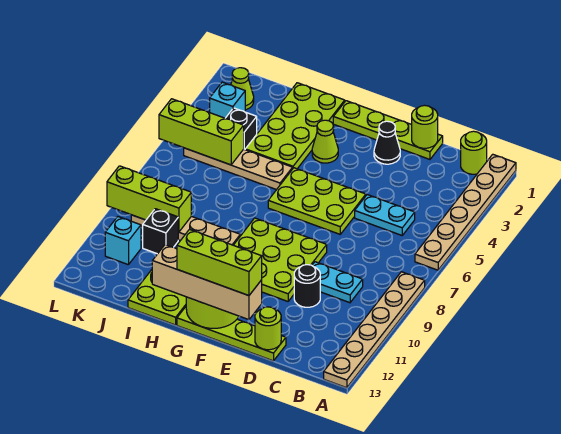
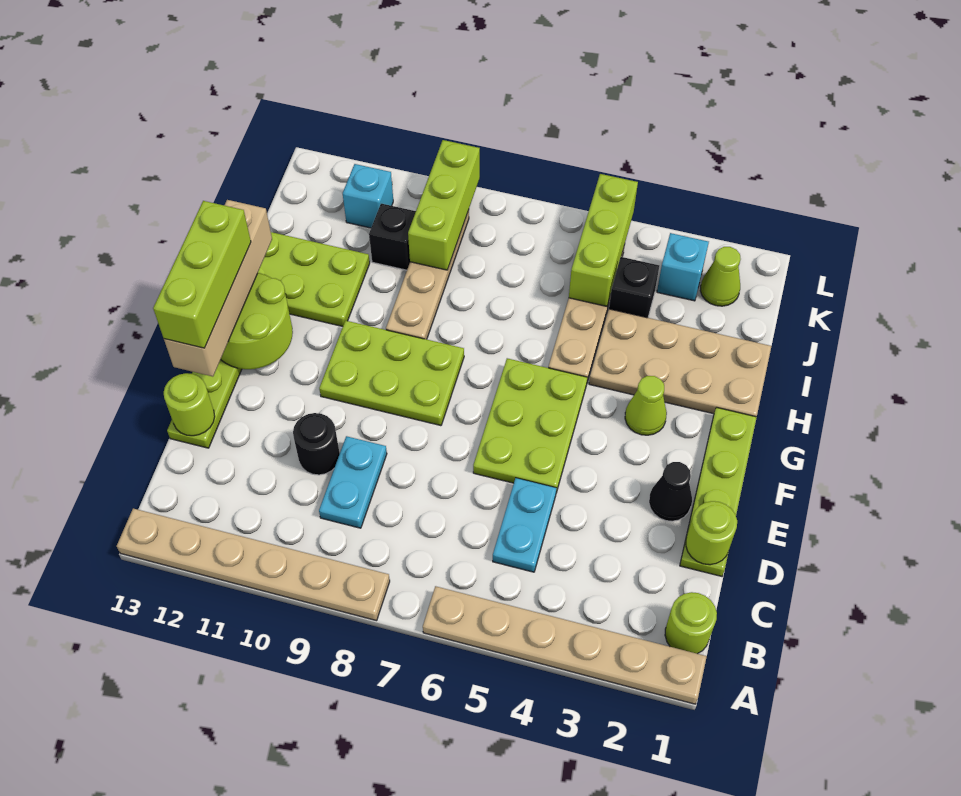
lime plate E8:G10 level 1 -> lime plate F8:G10 level 1
lime plate H1:I4 level 1 -> tan plate H1:I4 level 1

